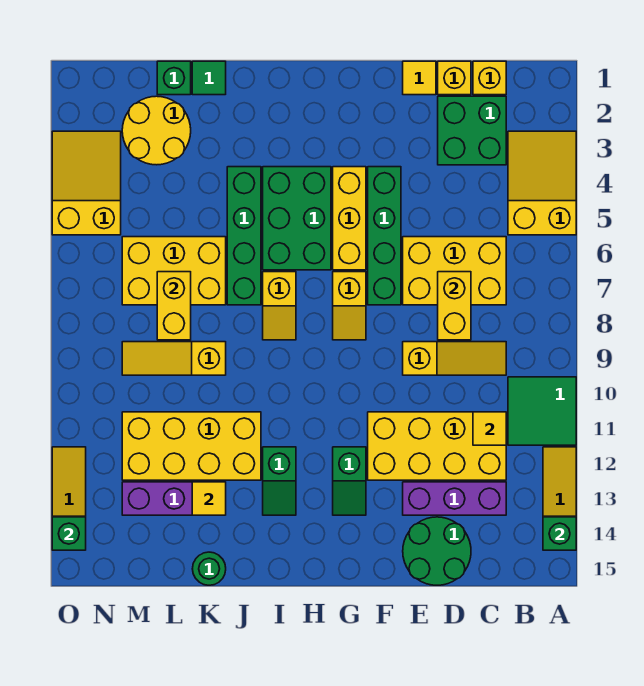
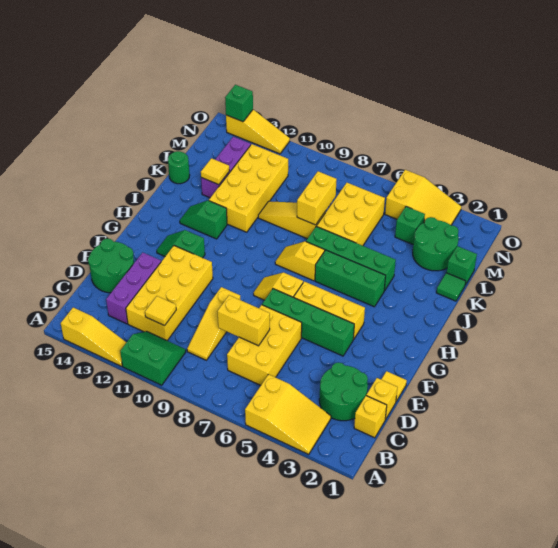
green tile A10:B11 level 1 -> green slope A10:B11 level 1 top A
green brick A14 level 2 -> green brick M4 level 1
green brick C2:D3 level 1 -> green round brick C2:D3 level 1
green brick H4:I6 level 1 -> green brick I4:I6 level 1
yellow slope K9:M9 level 1 top K -> yellow slope K8:K10 level 1 top 8
yellow round brick L2:M3 level 1 -> green round brick L2:M3 level 1
yellow brick L7:L8 level 2 -> yellow brick K8:L8 level 2

